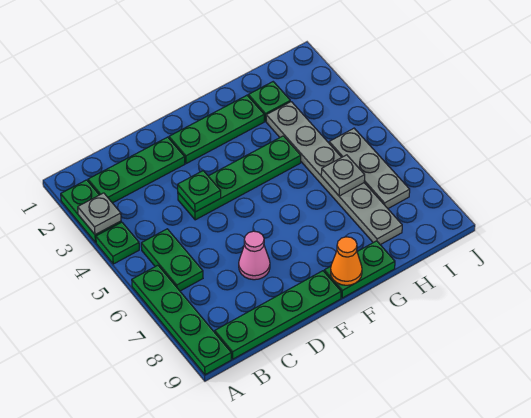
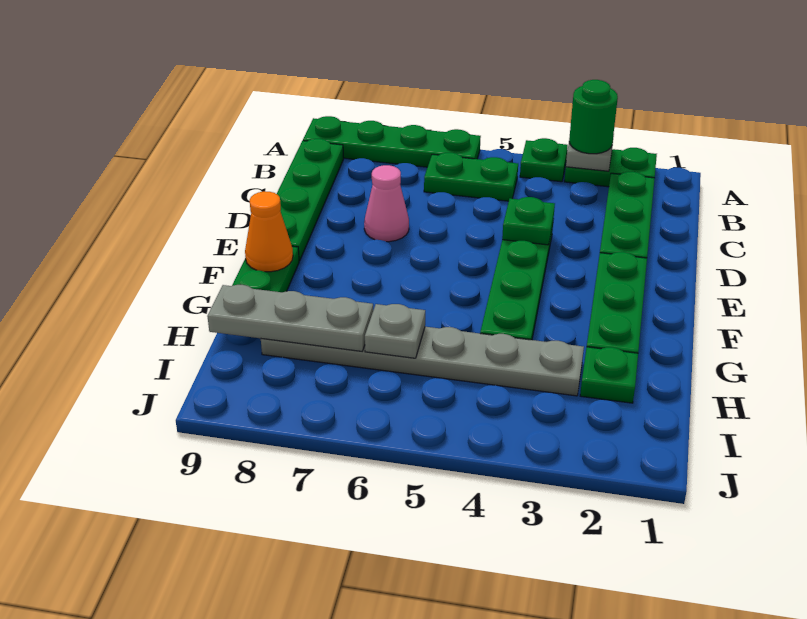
none -> green round brick A3 level 3
grey plate I5:I7 level 1 -> grey plate H7:H9 level 2

